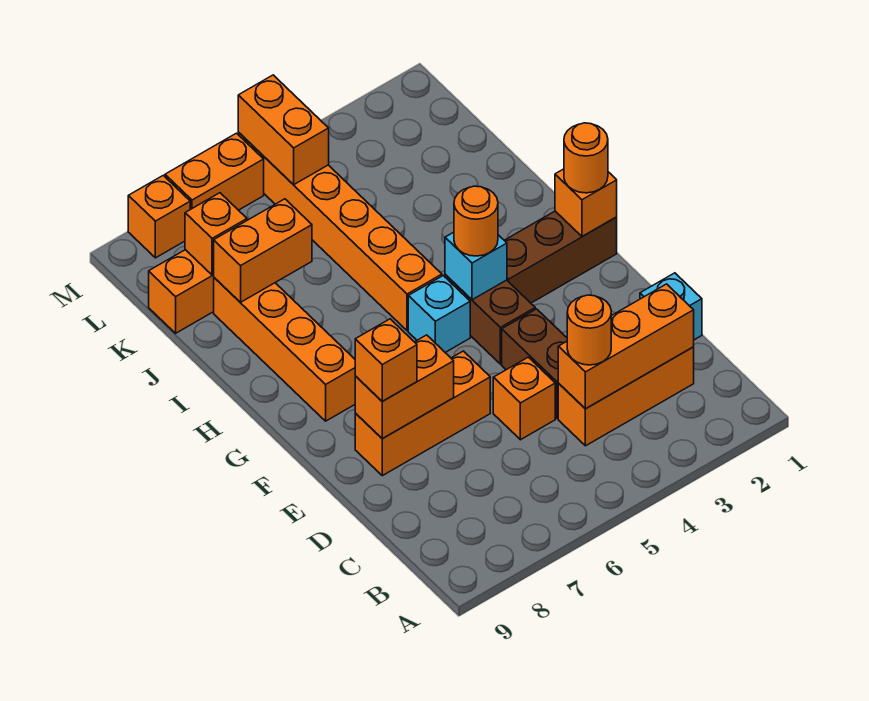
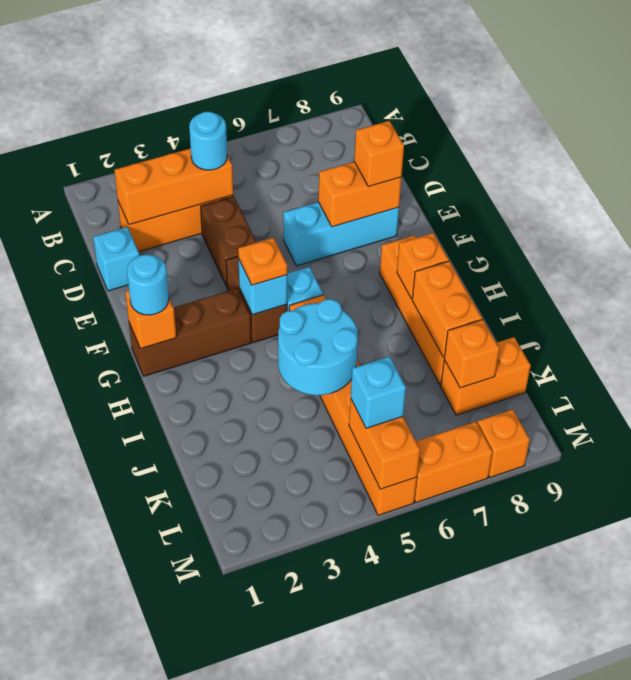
orange round brick C4 level 3 -> cyan round brick C4 level 3
orange brick D5 level 1 -> orange brick H8 level 2
orange brick E6:E8 level 1 -> cyan brick E6:E8 level 1
orange round brick G1 level 3 -> cyan round brick G1 level 3
orange round brick G4 level 3 -> orange plate G4 level 3
none -> cyan round brick I4:J5 level 2
orange brick J7:J8 level 2 -> orange brick I8:J8 level 2
none -> cyan brick L5 level 3

